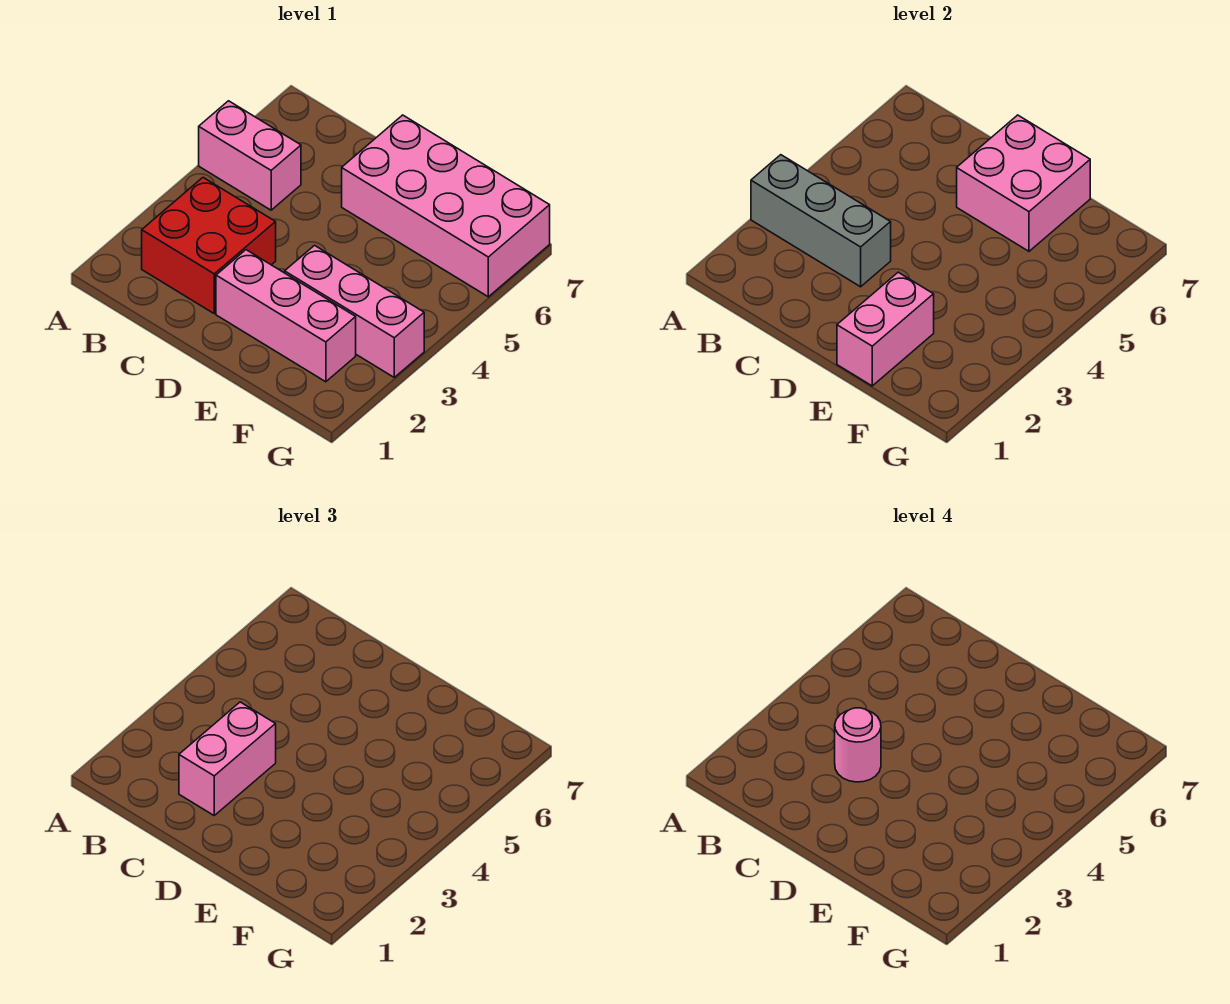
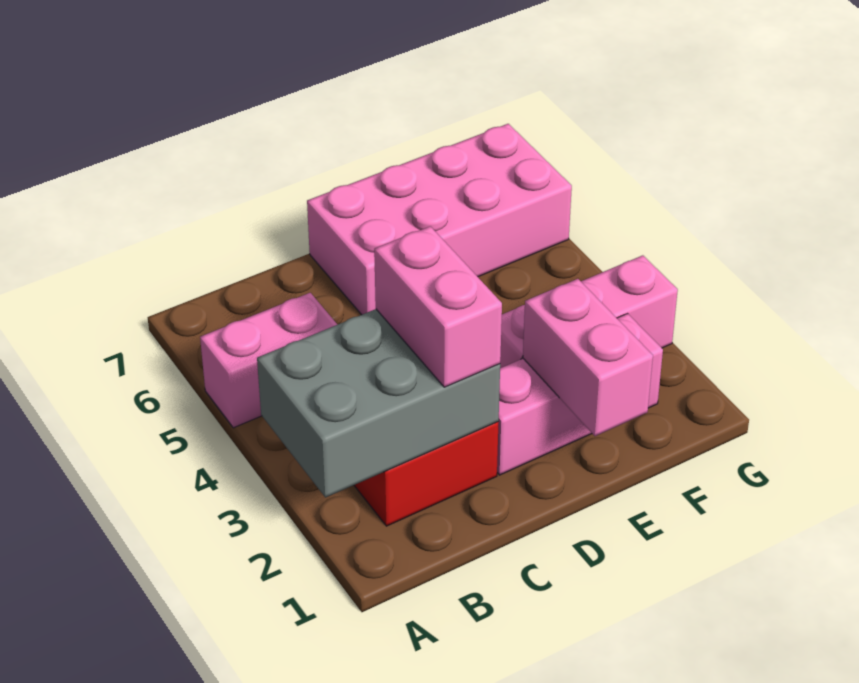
grey brick A3:C3 level 2 -> grey brick A2:C3 level 2
pink round brick C3 level 4 -> none
pink brick D6:E7 level 2 -> none

